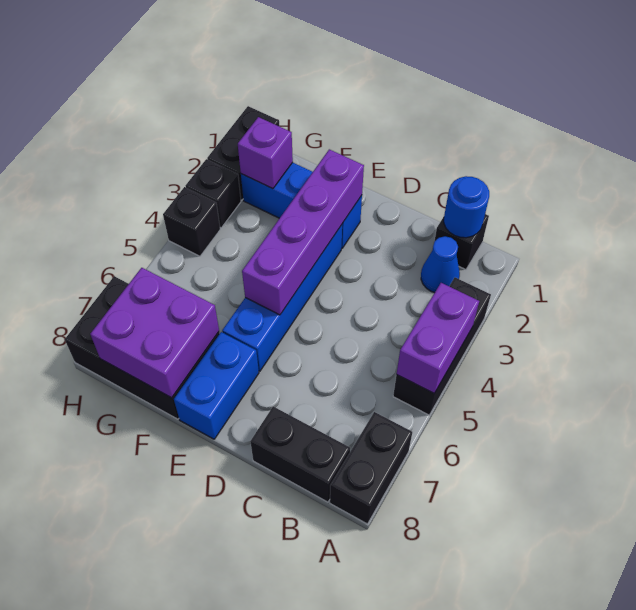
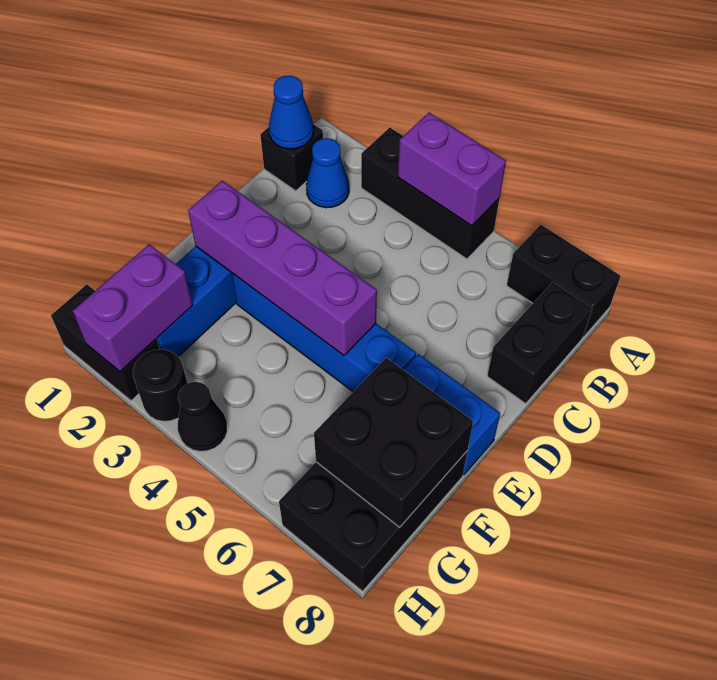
blue round brick B1 level 2 -> blue cone B1 level 2
purple brick F7:G8 level 2 -> black brick F7:G8 level 2
purple brick G2 level 2 -> purple brick G2:H2 level 2
black brick H3 level 1 -> black round brick H3 level 1
black brick H4 level 1 -> black cone H4 level 1

